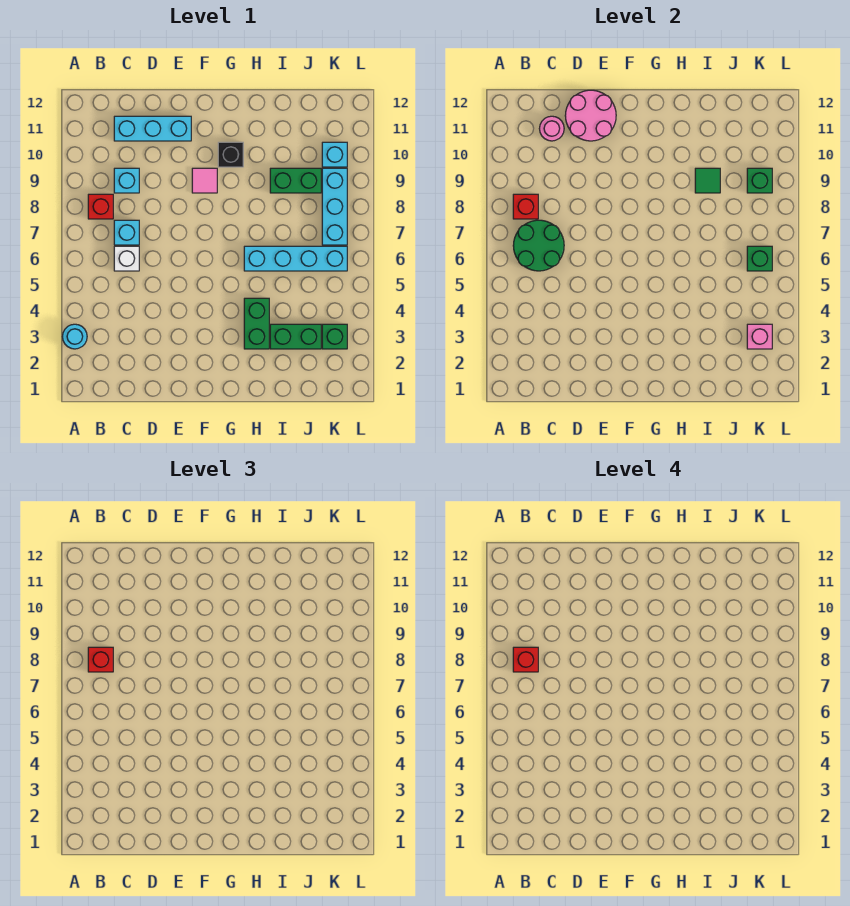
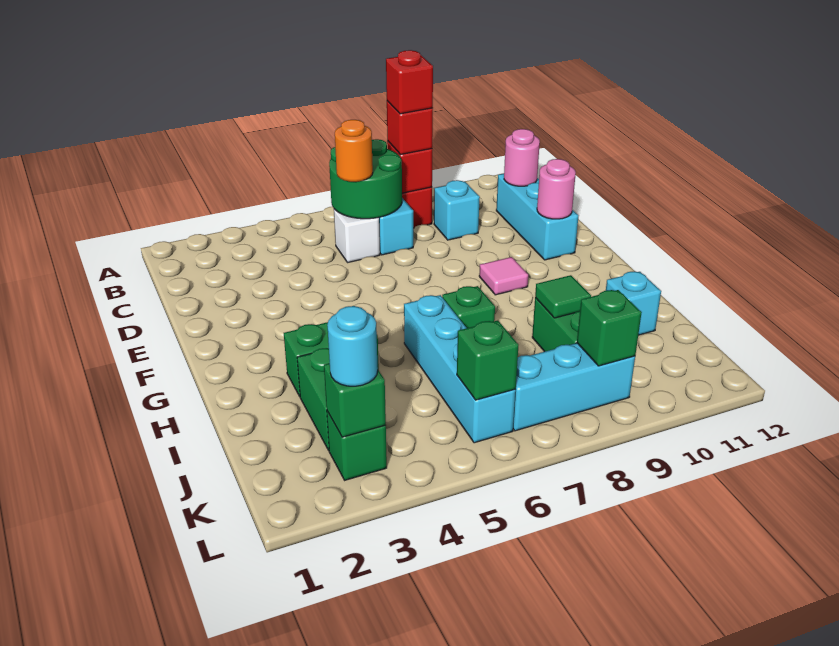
cyan round brick A3 level 1 -> cyan round brick K3 level 3
none -> orange round brick C6 level 3
pink round brick D11:E12 level 2 -> pink round brick E11 level 2
black brick G10 level 1 -> none
none -> green brick H7 level 1
pink brick K3 level 2 -> green brick K3 level 2
cyan brick K10 level 1 -> cyan brick I11 level 1

